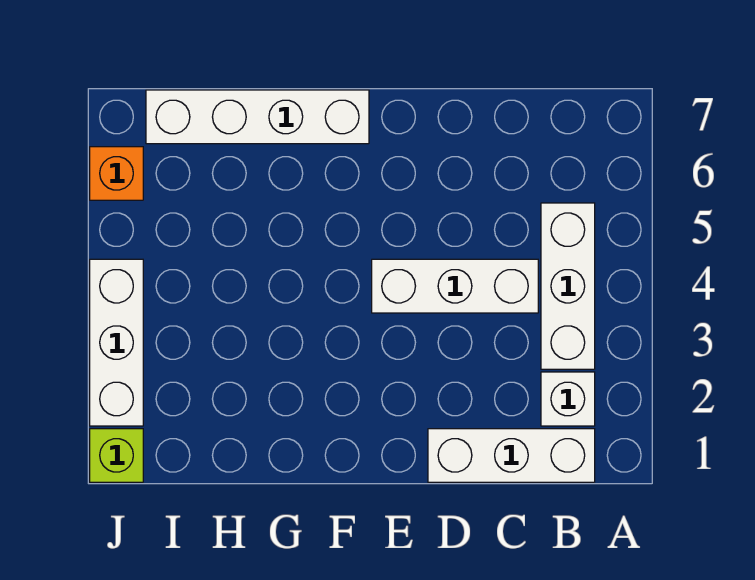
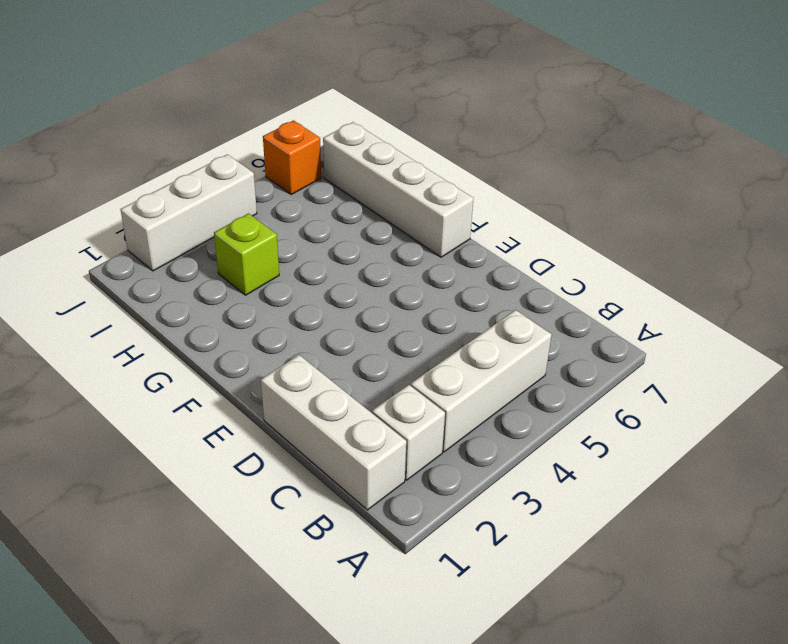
white brick C4:E4 level 1 -> none
lime brick J1 level 1 -> lime brick H3 level 1

